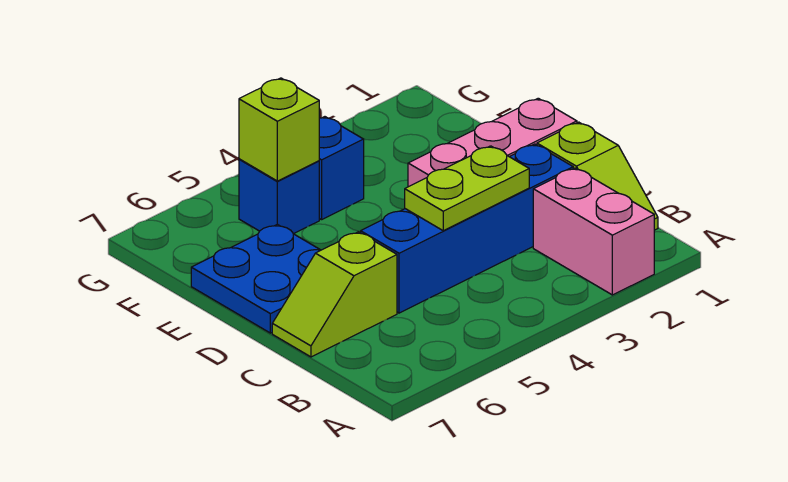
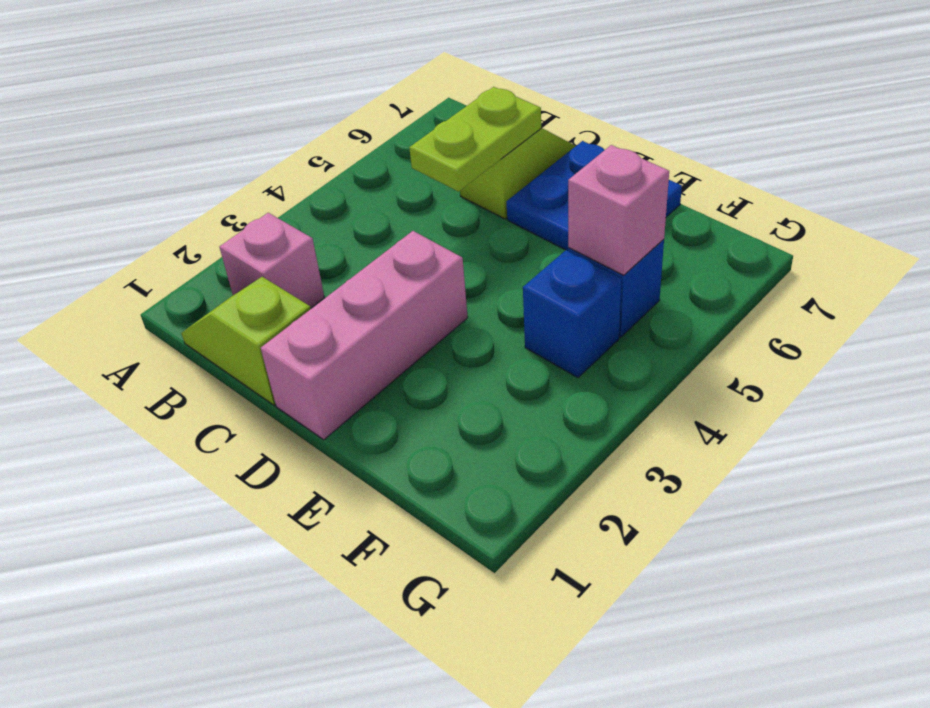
pink brick A2:B2 level 1 -> pink brick B2 level 1
blue brick C2:C5 level 1 -> none
lime plate C3:C4 level 2 -> lime plate C5:C6 level 2
lime brick F5 level 2 -> pink brick F5 level 2

